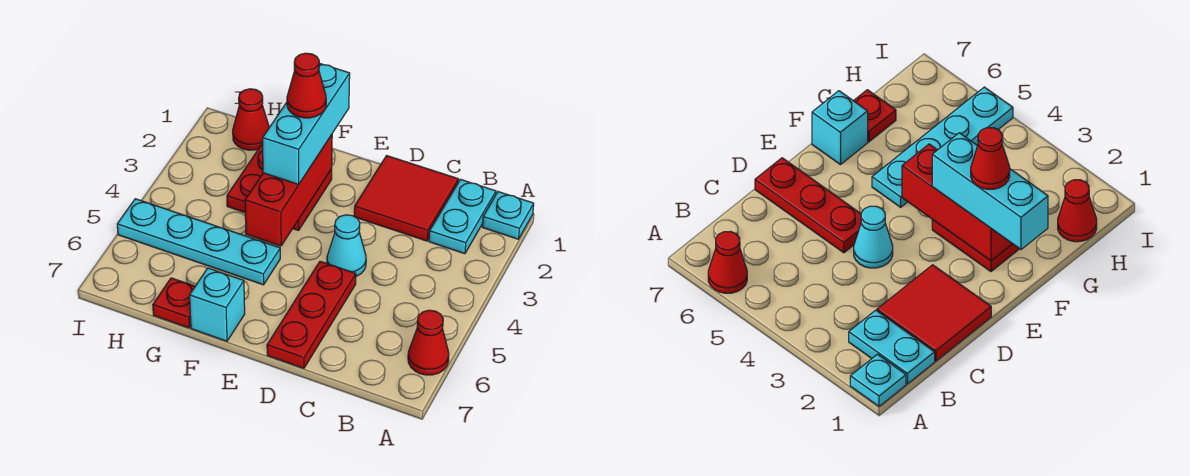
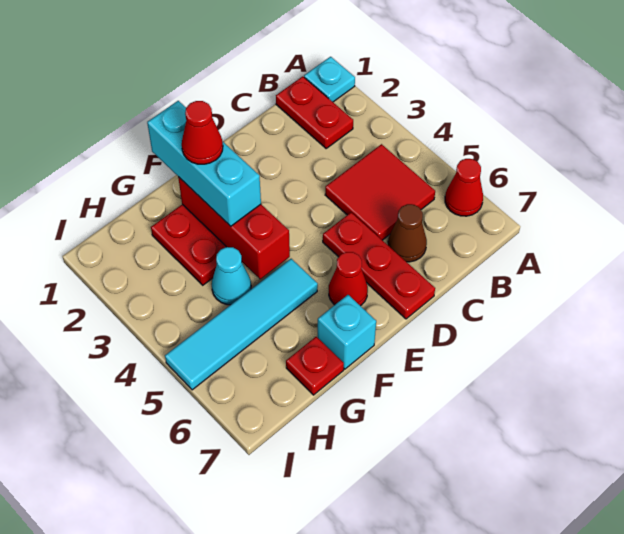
cyan plate B1:B2 level 1 -> red plate B1:B2 level 1
red tile C1:D2 level 1 -> red tile B4:C5 level 1
none -> brown cone C6 level 1
cyan cone D4 level 1 -> cyan cone G4 level 1
cyan plate F5:I5 level 1 -> cyan tile F5:I5 level 1
red cone H1 level 1 -> red cone E6 level 1

